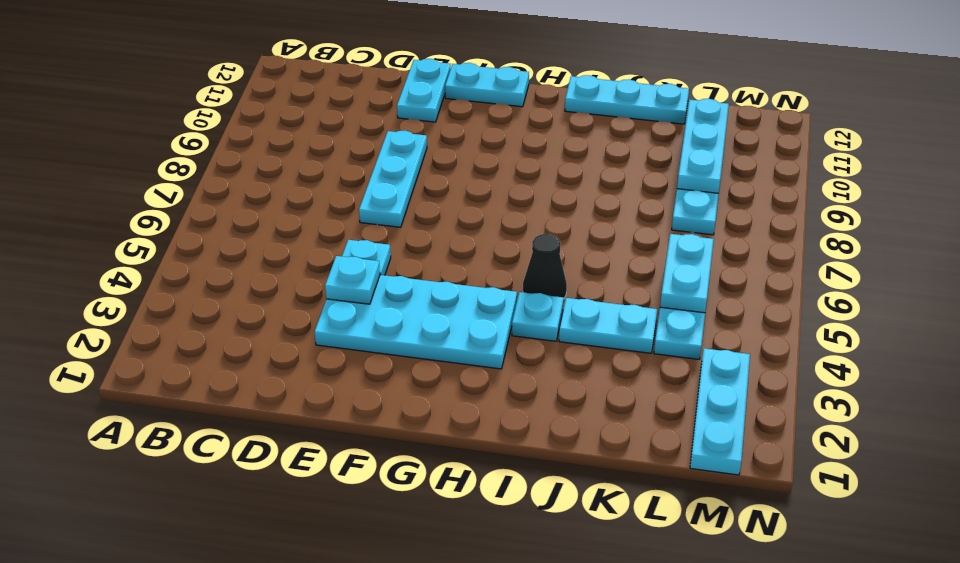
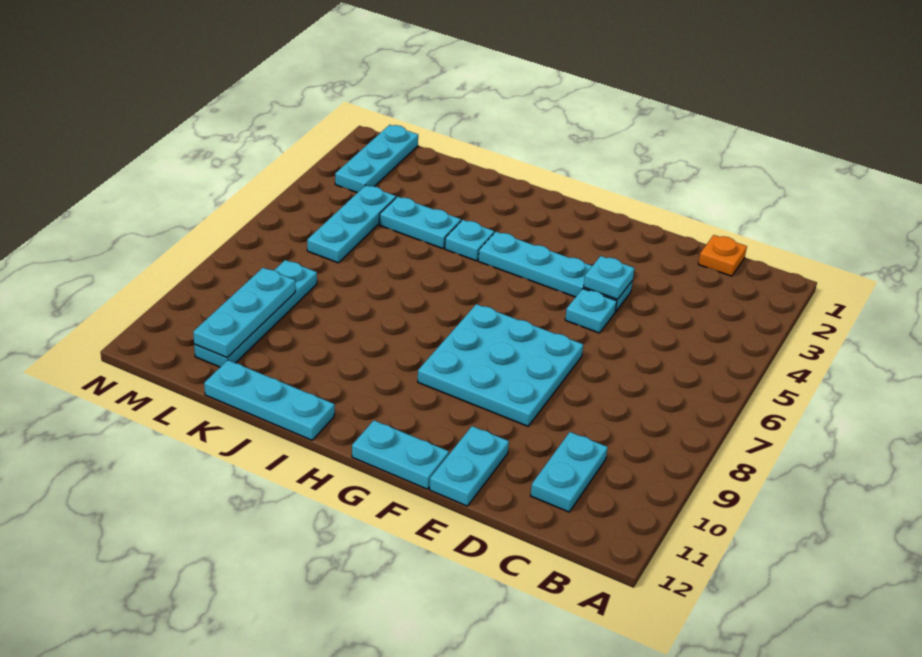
none -> orange plate C1 level 1
cyan plate E3:H4 level 1 -> cyan plate E4:H4 level 1
cyan plate E7:E9 level 1 -> cyan plate E7:G9 level 1
black cone I5 level 1 -> none
cyan plate L5:L6 level 2 -> cyan plate C10:C11 level 1

